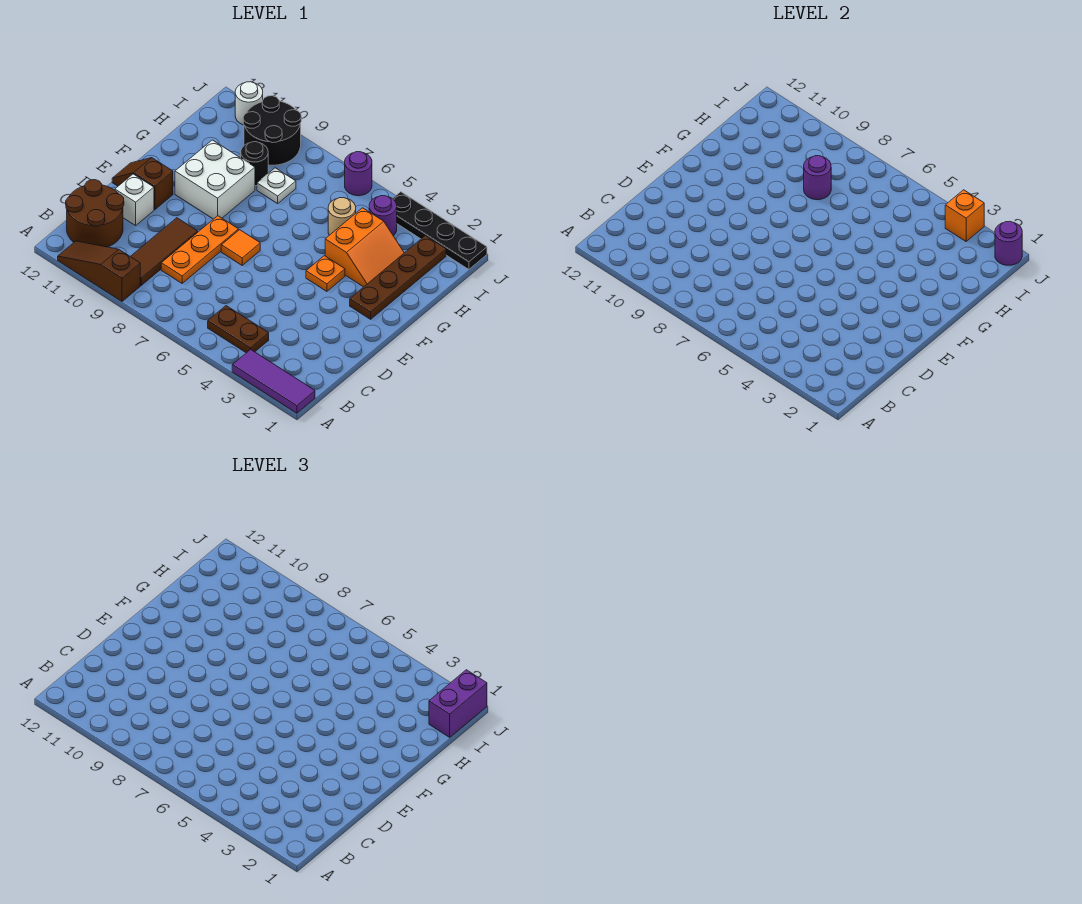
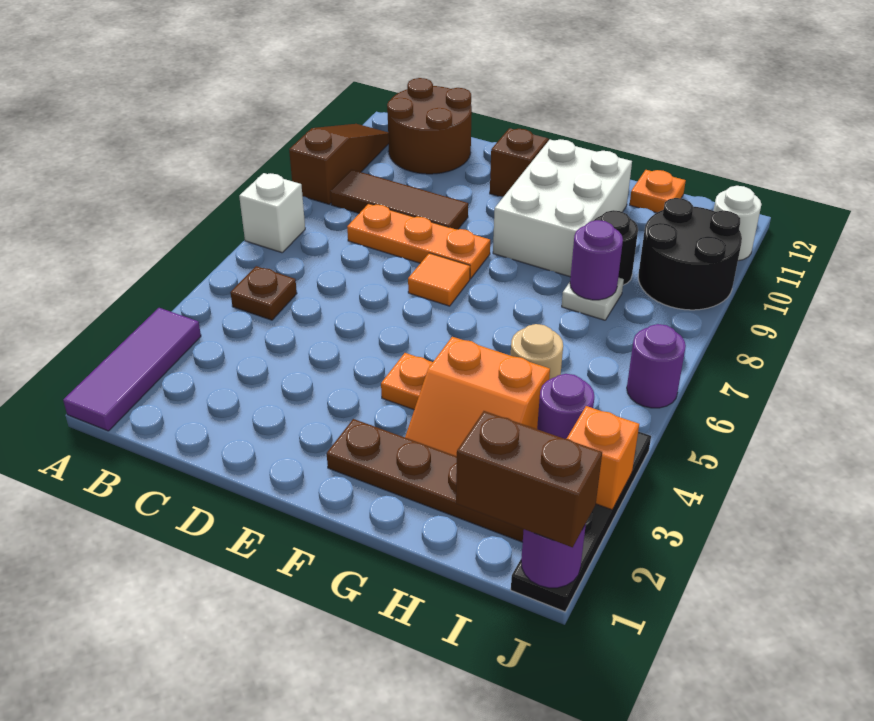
brown plate B4:B5 level 1 -> brown plate B5 level 1
white brick D11 level 1 -> white brick A7 level 1
white brick F9:G10 level 1 -> white brick F9:G11 level 1
none -> orange plate H12 level 1
purple brick I1:J1 level 3 -> brown brick I1:J1 level 3

